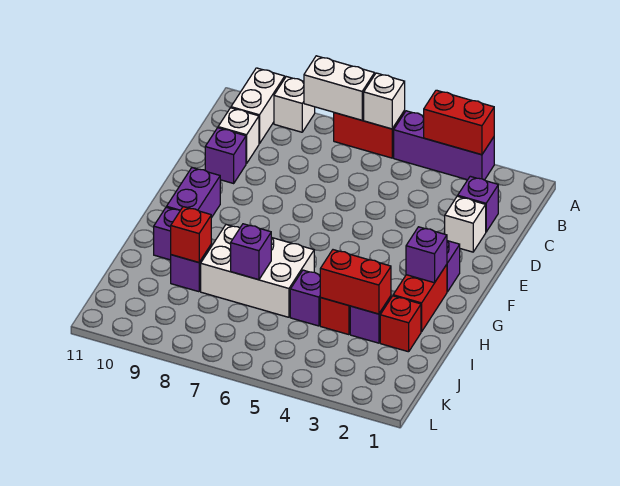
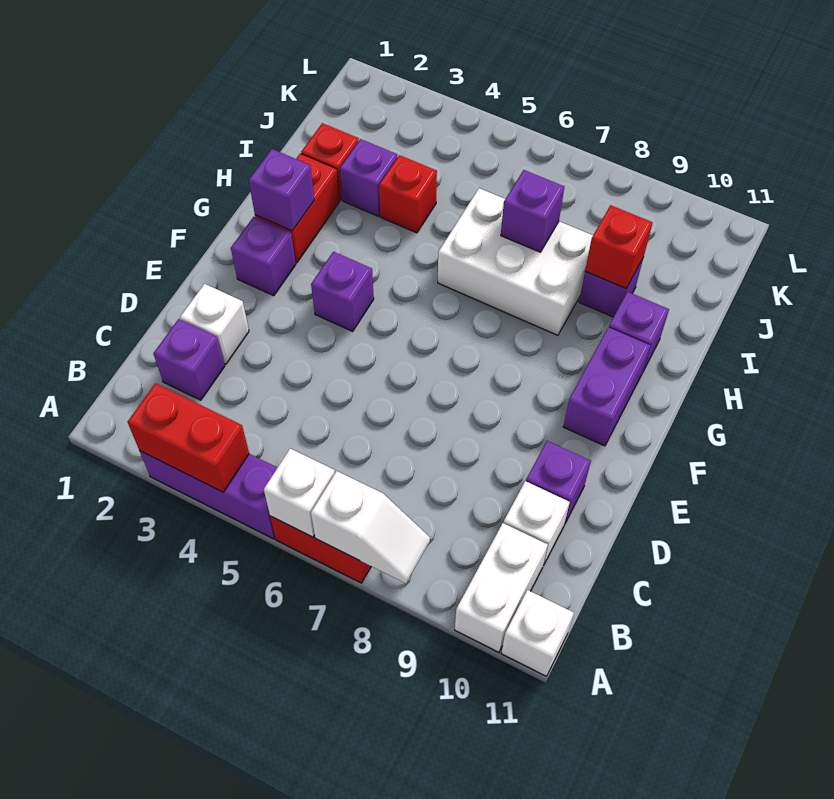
white brick A7:A8 level 2 -> white slope A7:A8 level 2 top 7
white brick A9 level 1 -> white brick A11 level 1
red brick I3:I4 level 2 -> none
purple brick I5 level 1 -> purple brick F4 level 1

